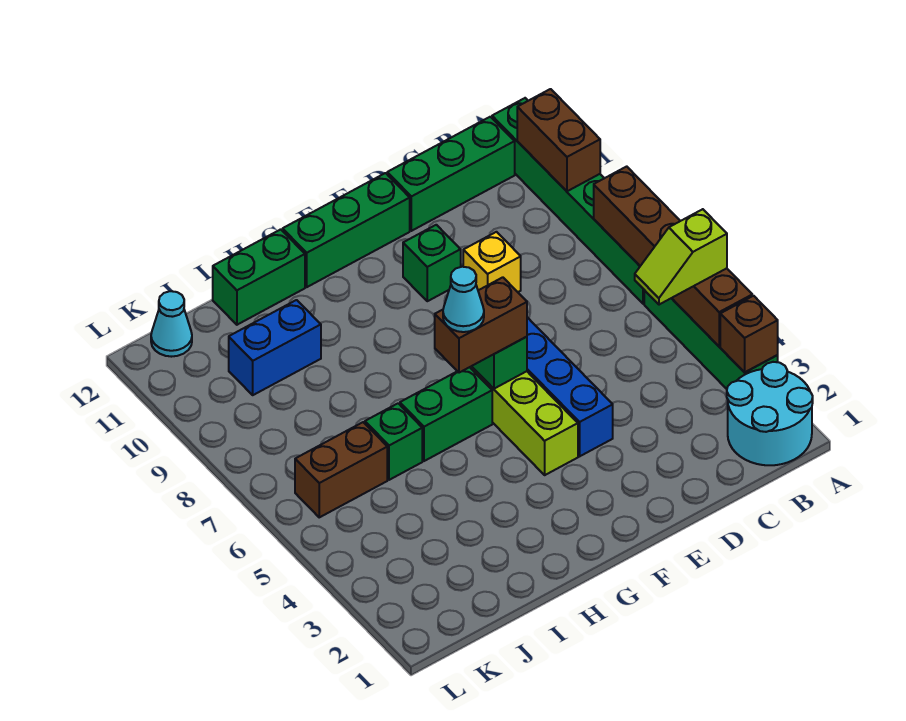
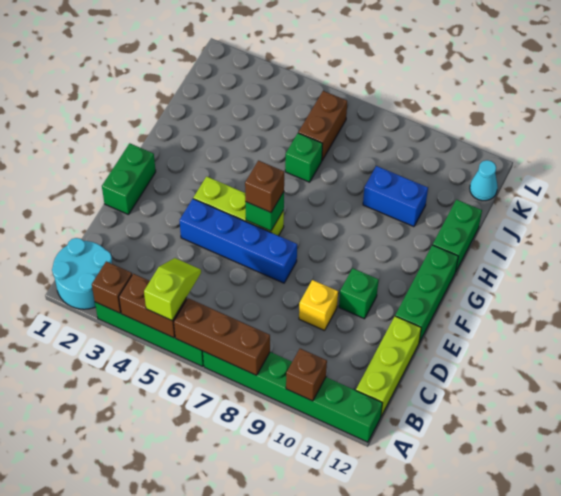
brown brick A10:A11 level 2 -> brown brick A10 level 2
green brick B12:D12 level 1 -> lime brick B12:D12 level 1
brown brick F6:G6 level 3 -> brown brick F6 level 3
green brick G6:H6 level 1 -> green brick E1:F1 level 1
cyan cone G6 level 4 -> none
blue brick I10:J10 level 1 -> blue brick I9:I10 level 1

